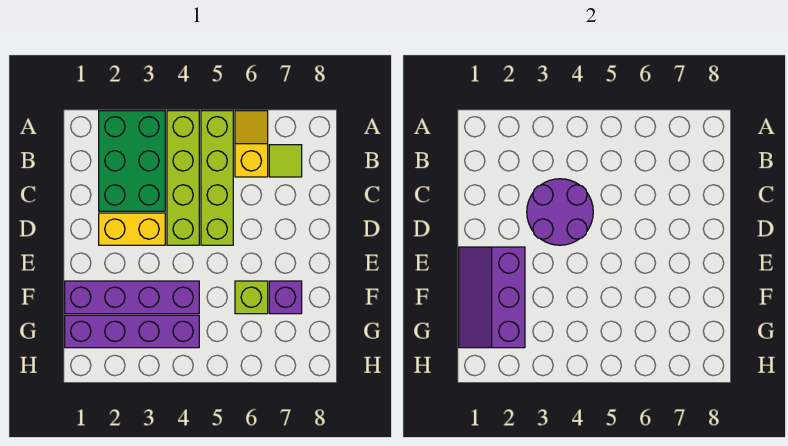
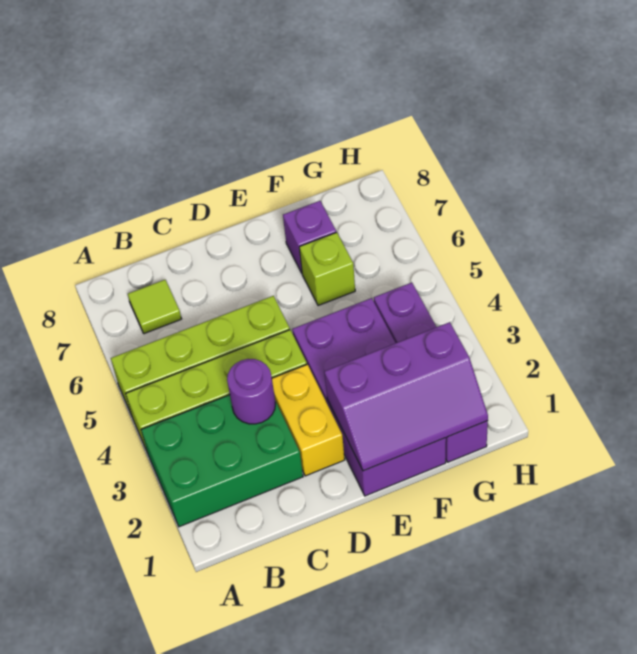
yellow slope A6:B6 level 1 top B -> none
purple round brick C3:D4 level 2 -> purple round brick C3 level 2
purple brick F1:F4 level 1 -> purple brick E1:F4 level 1

